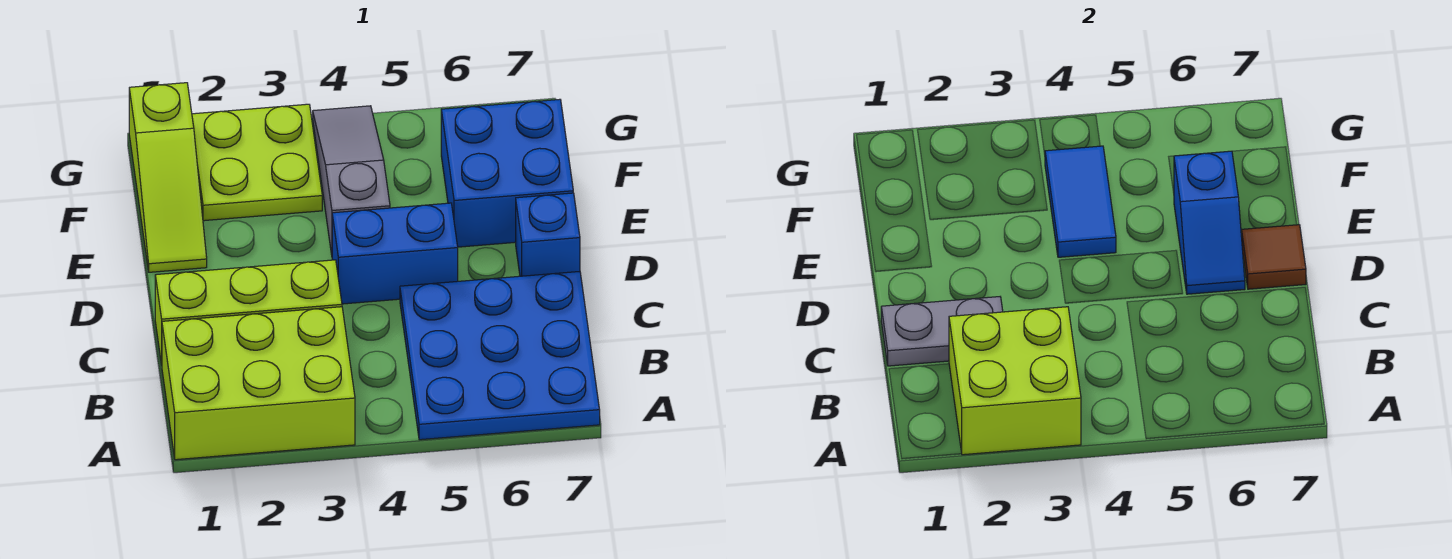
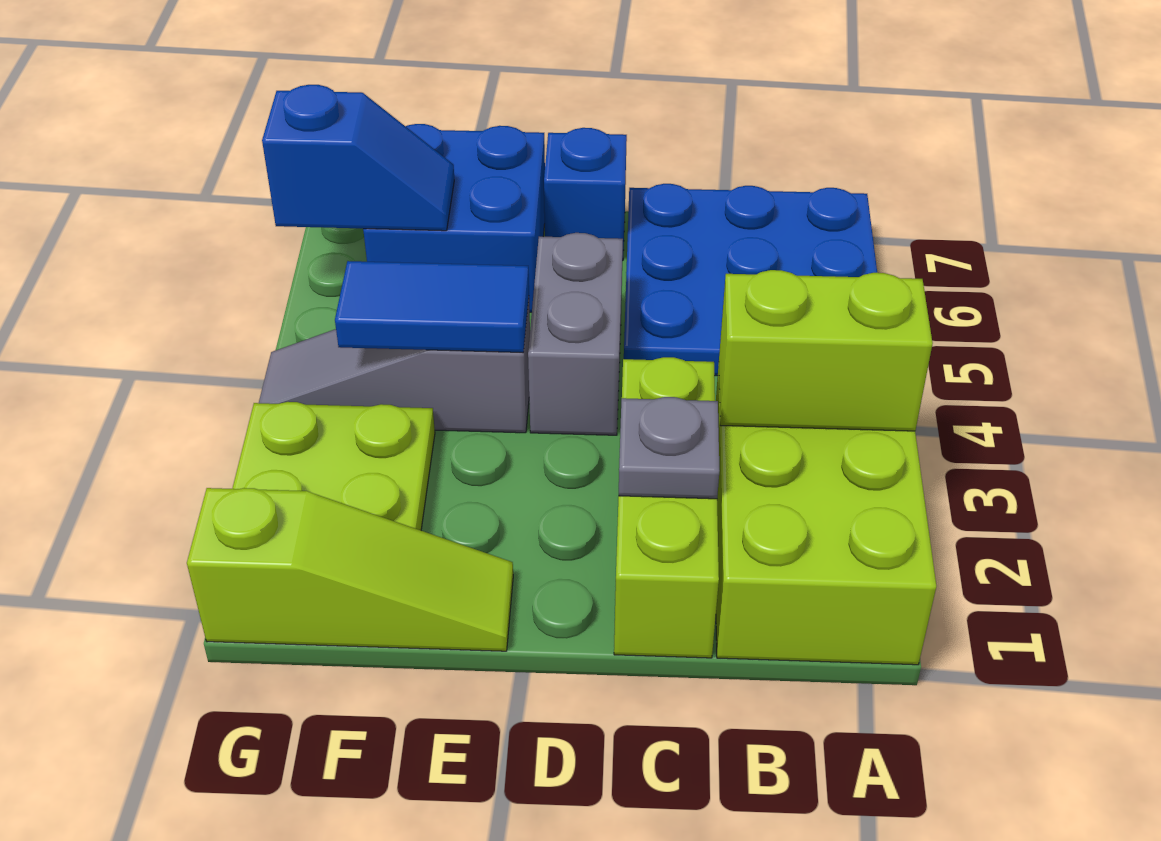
lime brick A2:B3 level 2 -> lime brick A3:B3 level 2
grey plate C1:C2 level 2 -> grey plate C2 level 2
blue brick D4:D5 level 1 -> grey brick D4:D5 level 1
blue slope D6:E6 level 2 top E -> blue slope F6:G6 level 2 top G
brown tile D7 level 2 -> none

